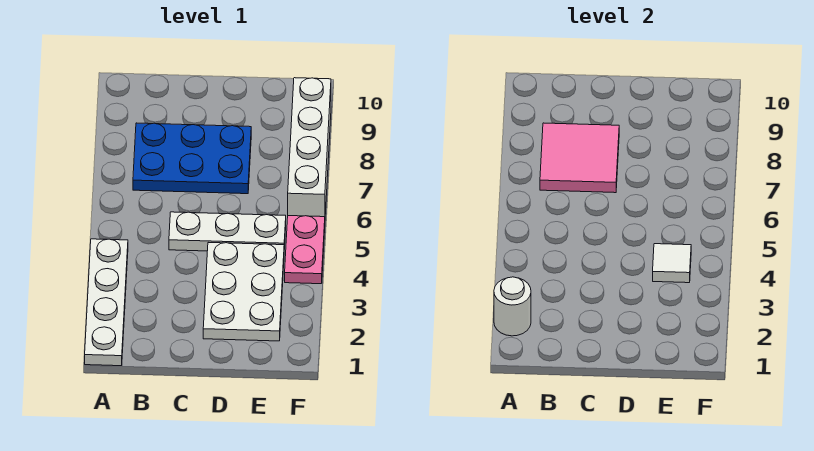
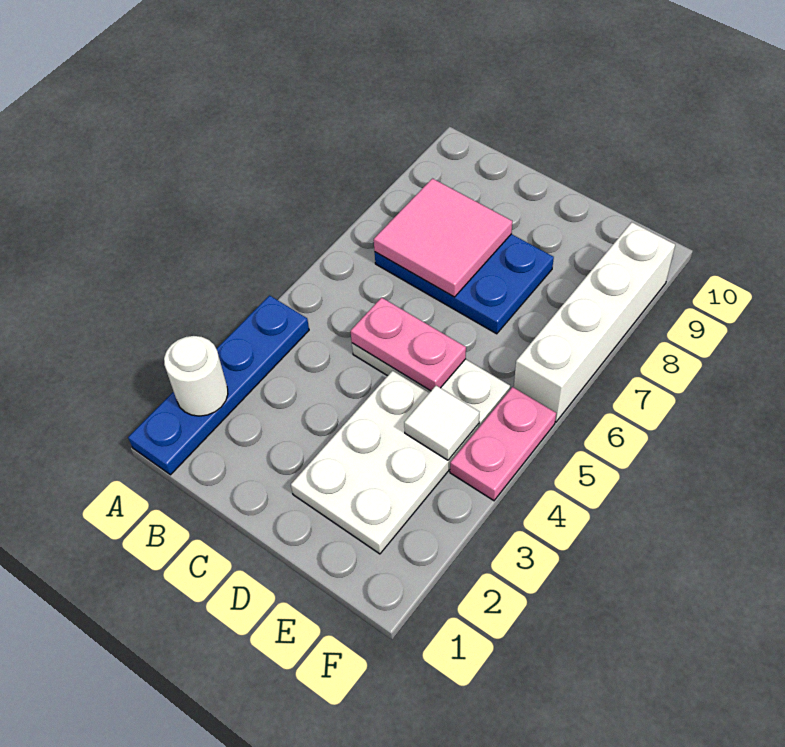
white plate A1:A4 level 1 -> blue plate A1:A4 level 1
none -> pink plate C5:D5 level 2

